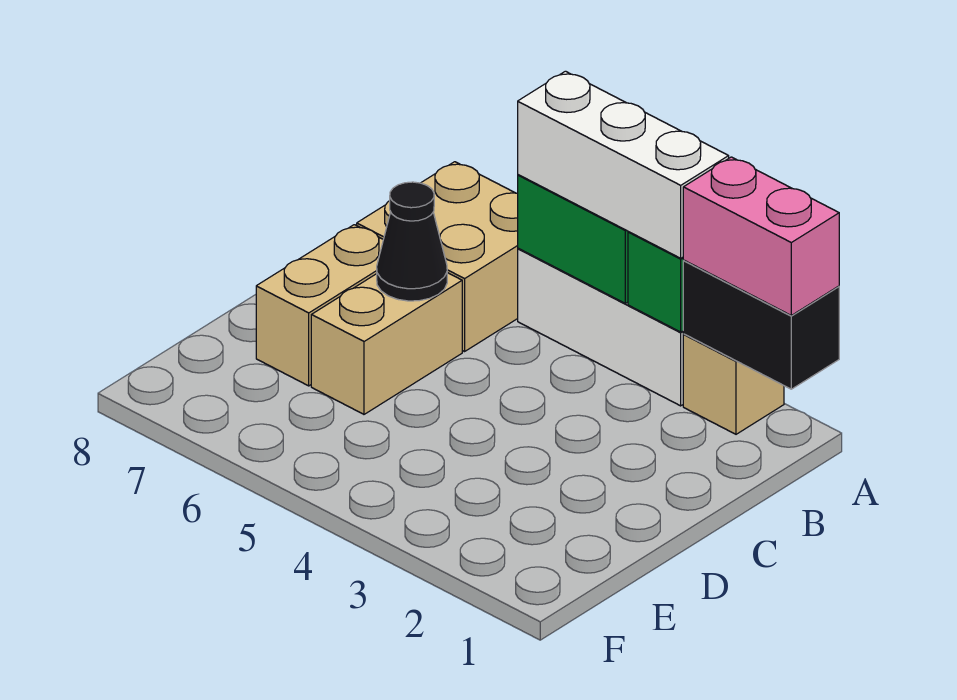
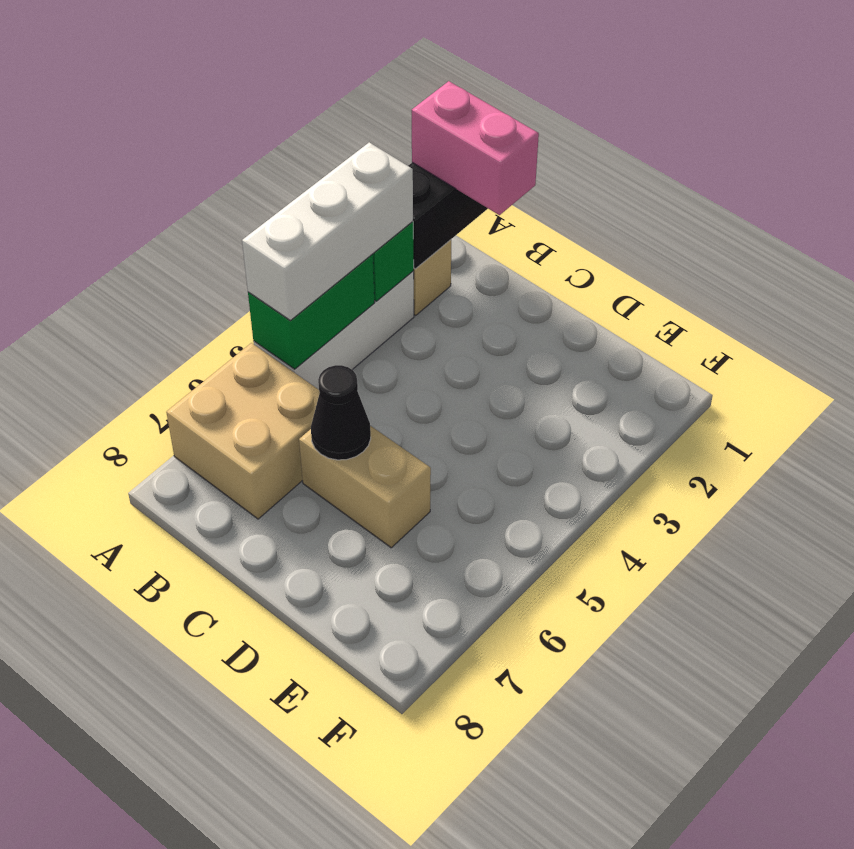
pink brick A1:A2 level 3 -> pink brick A1:B1 level 3
tan brick C7:D7 level 1 -> none

